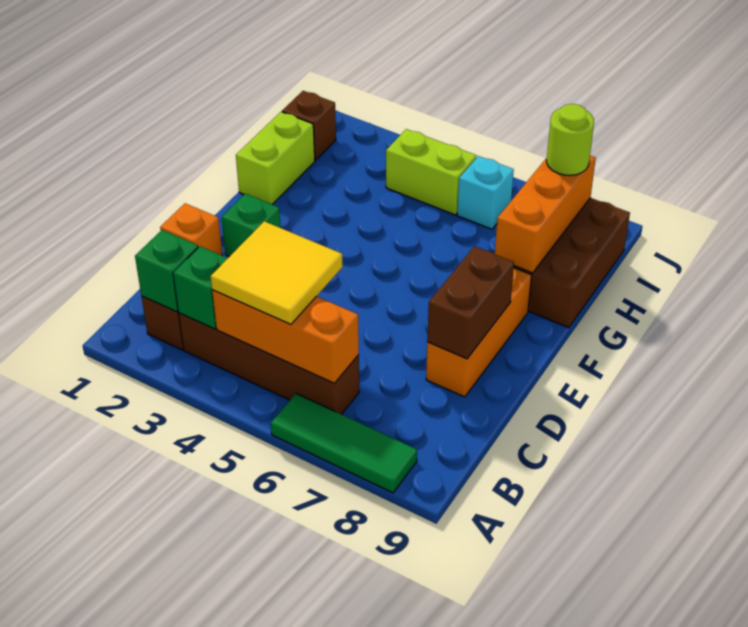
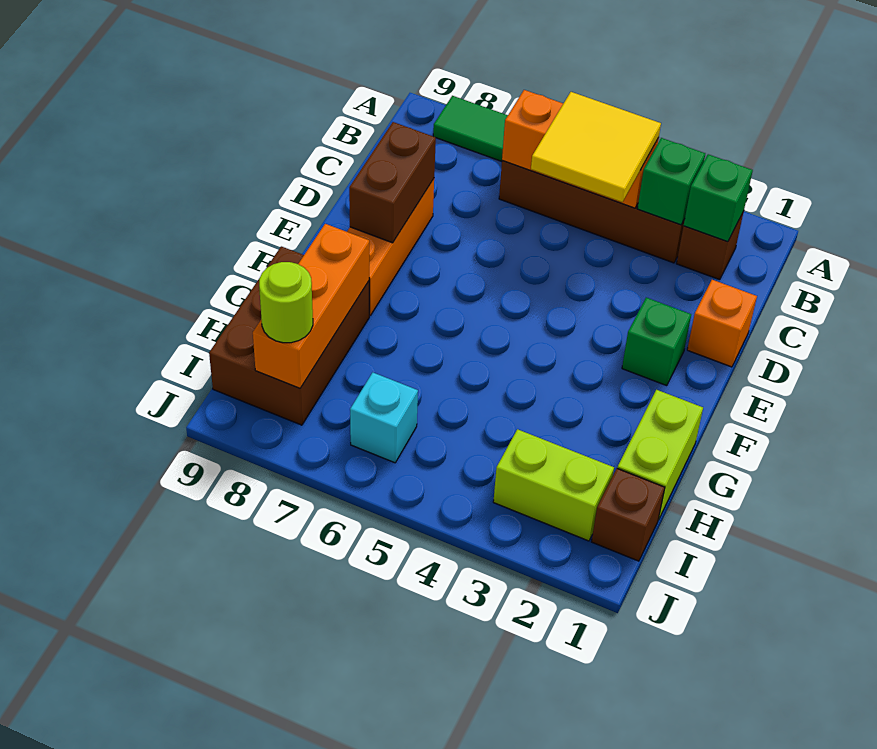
lime brick I4:I5 level 1 -> lime brick I2:I3 level 1

